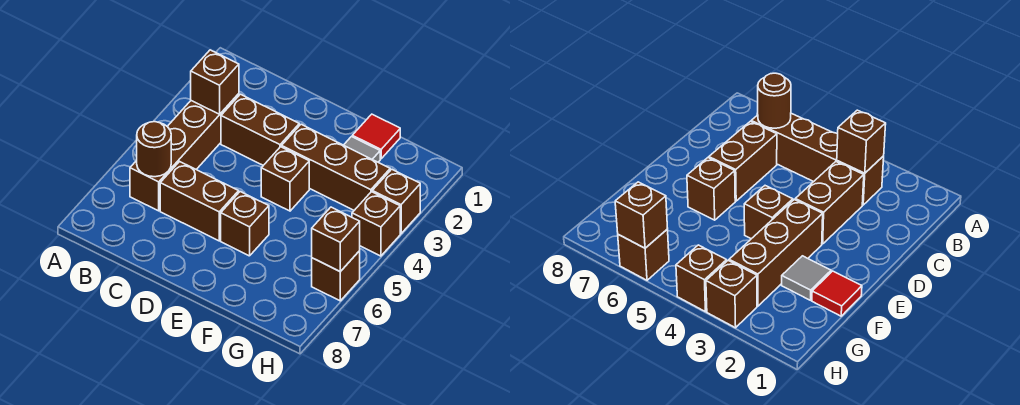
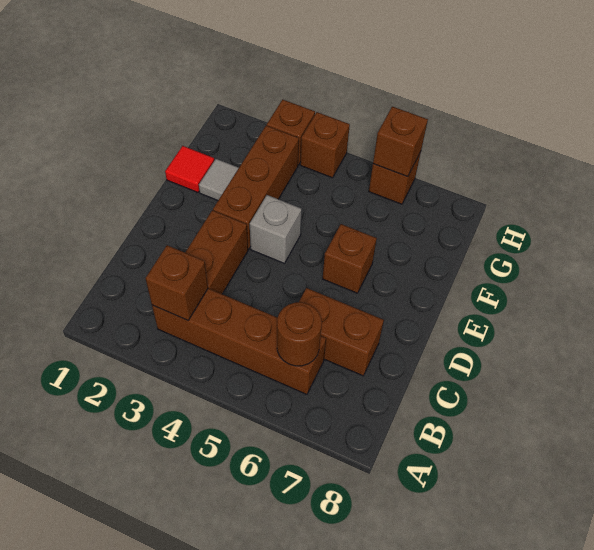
brown brick C6:D6 level 1 -> brown brick C6:C7 level 1
brown brick E4 level 1 -> grey brick E4 level 1

